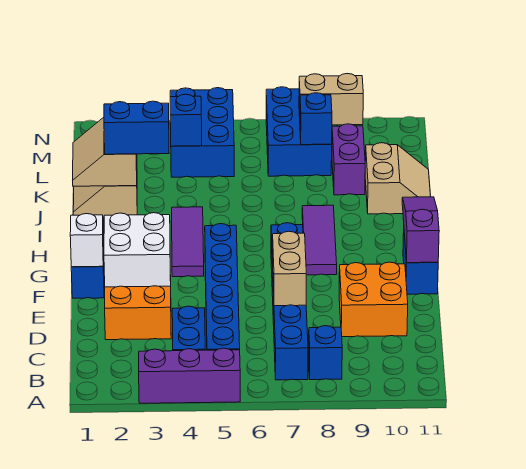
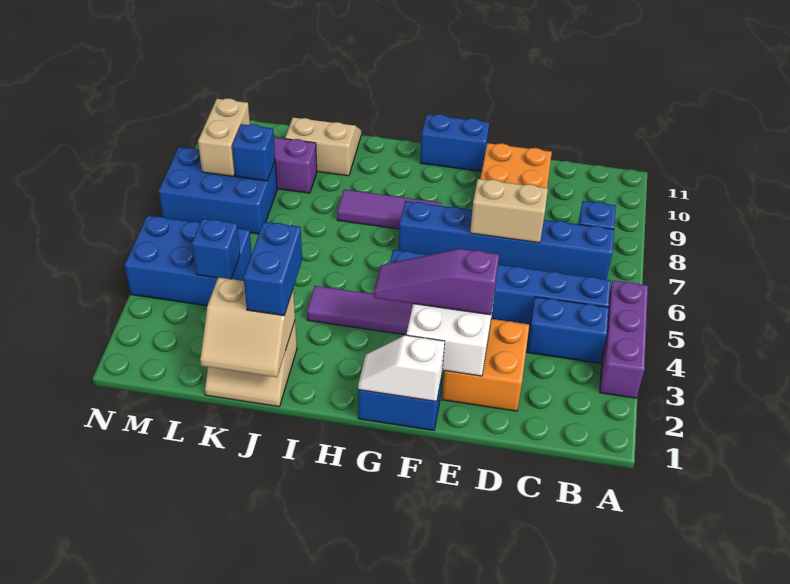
purple slope F11:H11 level 2 top F -> purple slope E3:G3 level 3 top E

